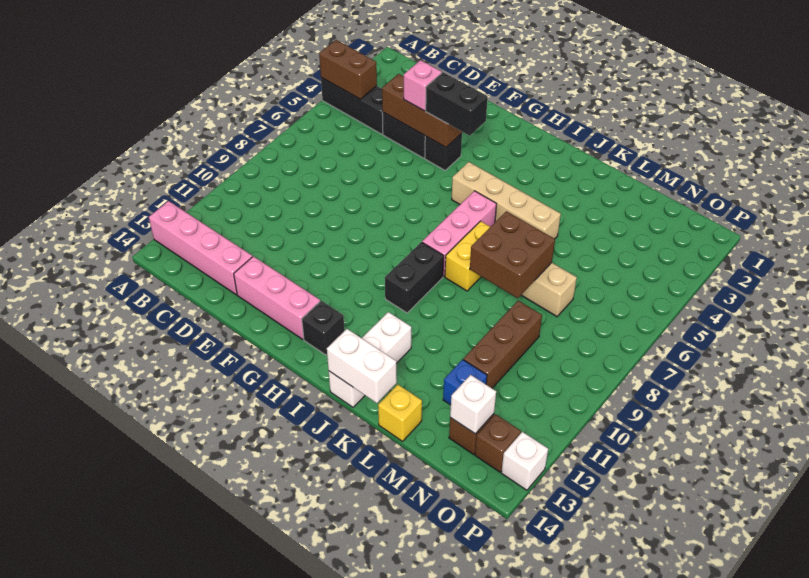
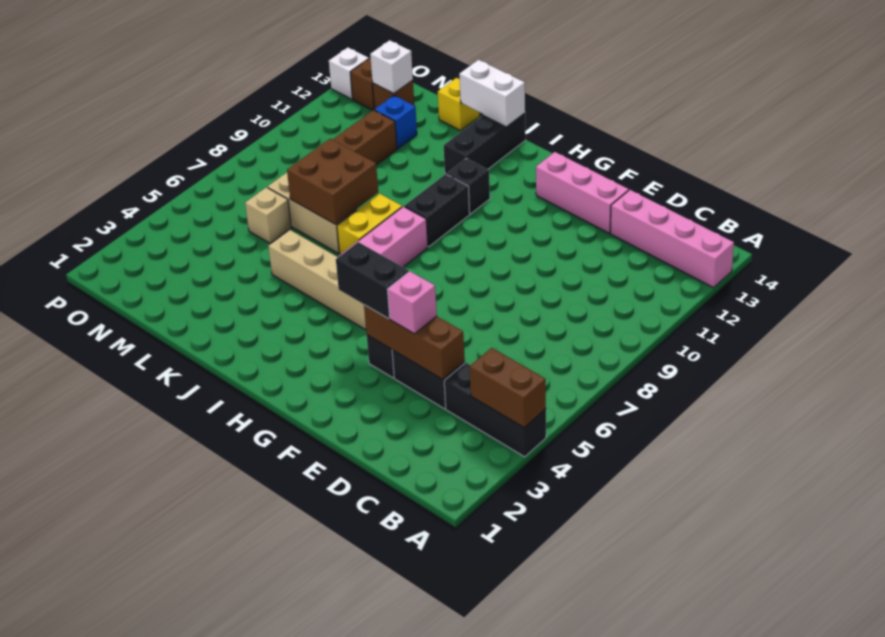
black brick H13 level 1 -> black brick I11 level 1
white brick J12:J14 level 1 -> black brick J12:J14 level 1
none -> tan brick M6 level 1

